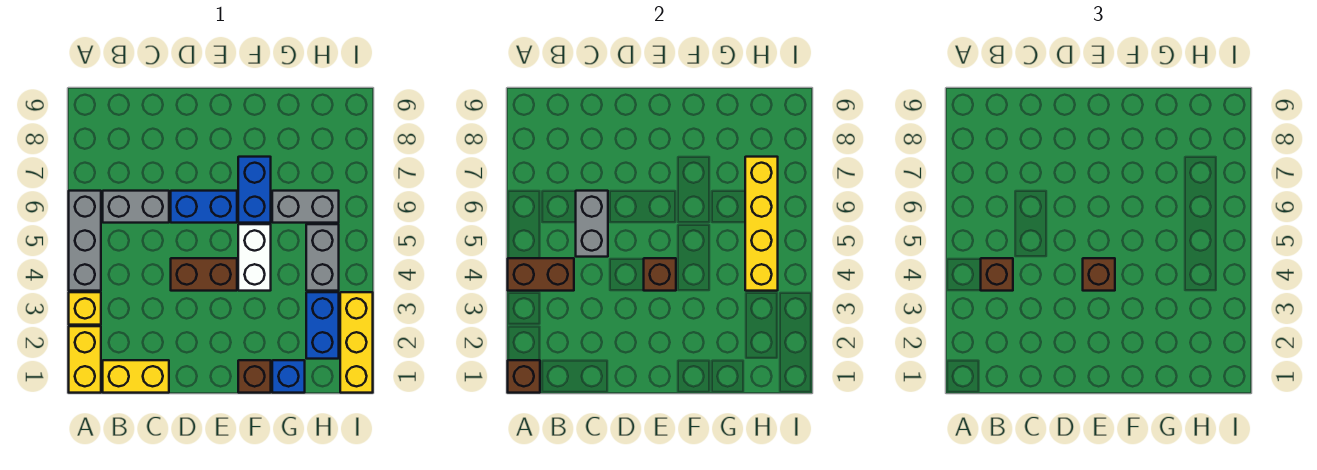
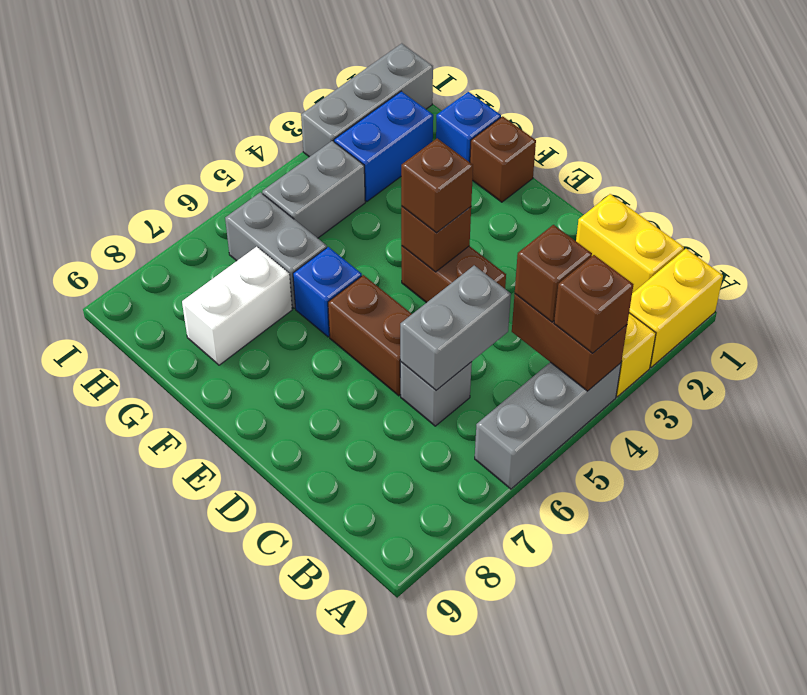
brown brick A1 level 2 -> brown brick A4 level 3
grey brick B6:C6 level 1 -> grey brick C6 level 1
blue brick D6:E6 level 1 -> brown brick D6:E6 level 1
white brick F4:F5 level 1 -> white brick G7:G8 level 1
blue brick F6:F7 level 1 -> blue brick F6 level 1
yellow brick H4:H7 level 2 -> none
yellow brick I1:I3 level 1 -> grey brick I1:I3 level 1

